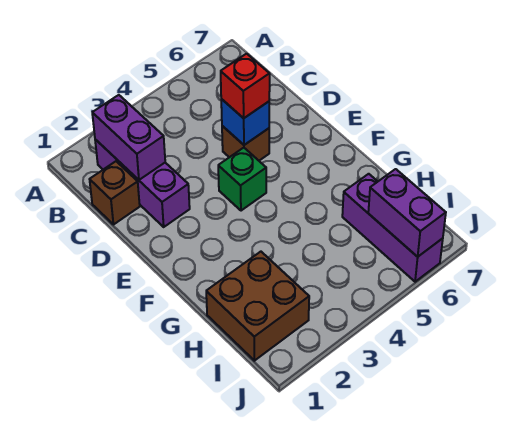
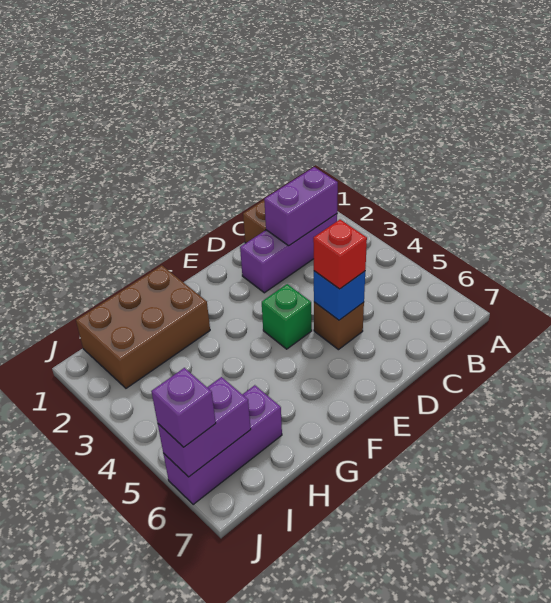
brown brick H1:I2 level 1 -> brown brick G1:I2 level 1
none -> purple brick J6 level 3

